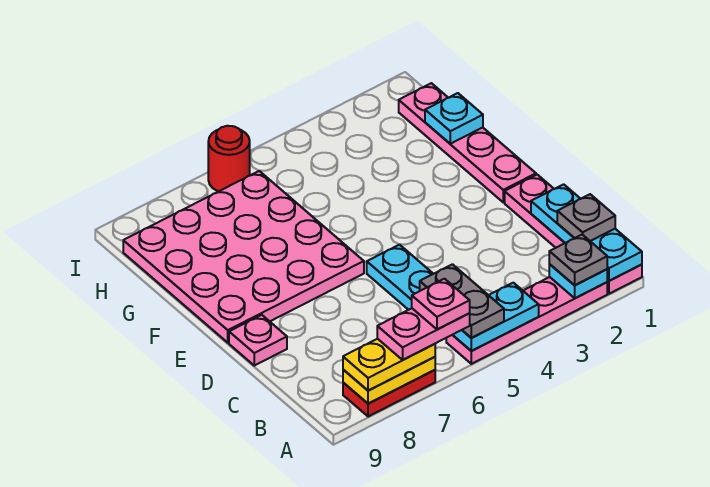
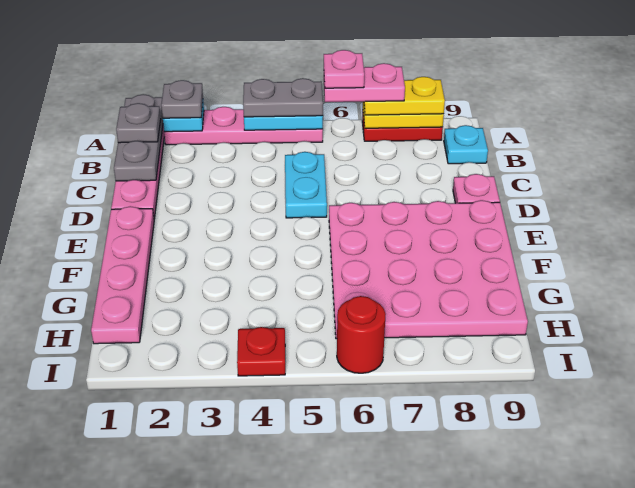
cyan plate A1:C1 level 2 -> grey plate A1:C1 level 2
grey plate A5:B5 level 3 -> grey plate A4:A5 level 3
cyan plate G1 level 2 -> cyan plate B9 level 1
none -> red plate I4 level 1

